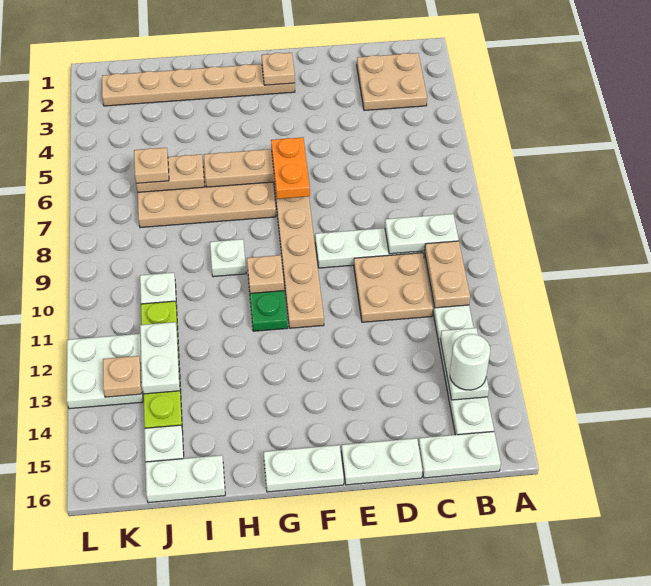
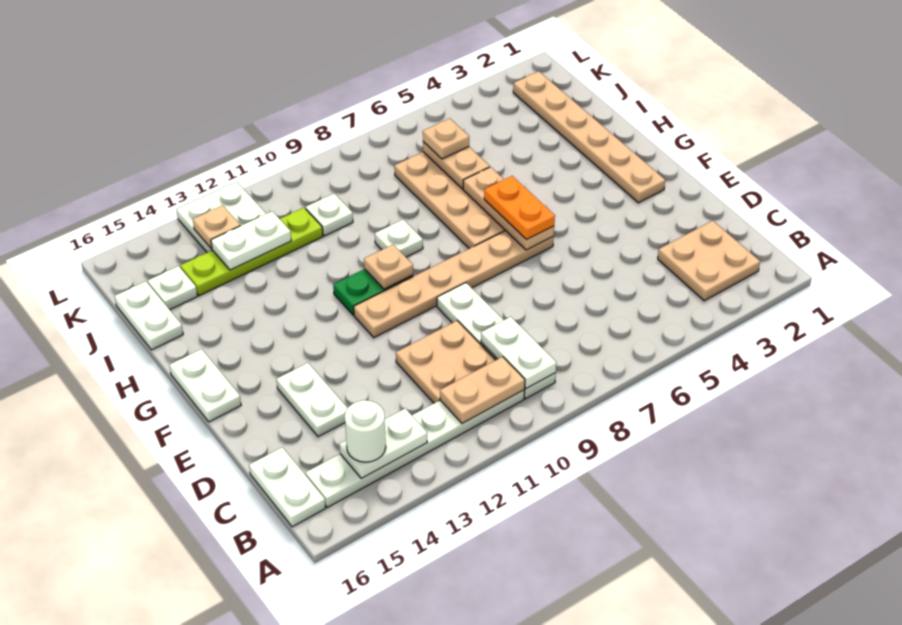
white plate D16:E16 level 1 -> white plate D14:E14 level 1
tan plate F2 level 2 -> none
orange plate F6:F7 level 3 -> orange plate F6:G6 level 3

